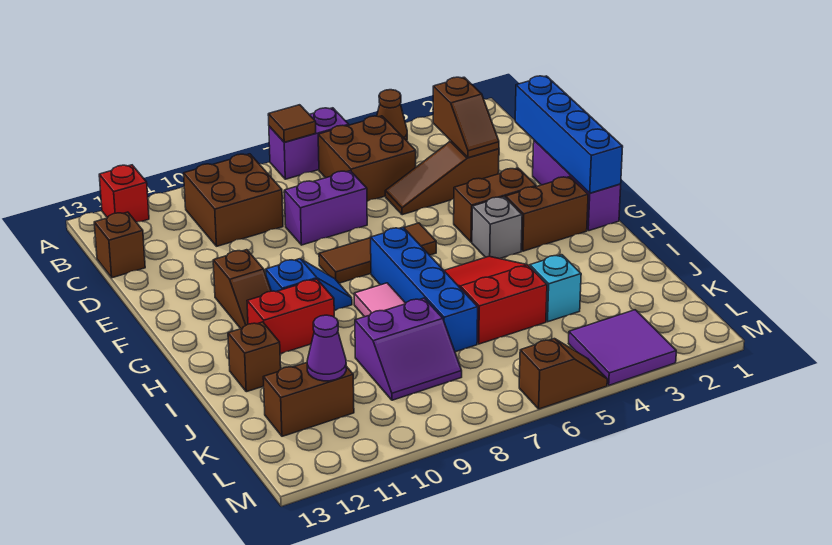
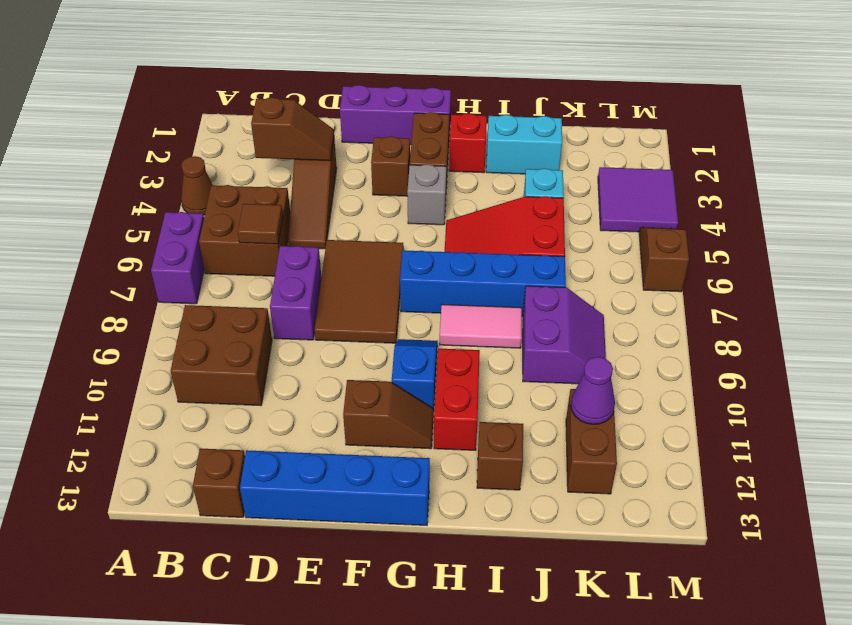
brown tile A7 level 2 -> brown tile C6 level 2
red brick A12 level 1 -> red brick H2 level 1
blue brick D1:G1 level 2 -> blue brick D13:G13 level 1
brown brick F3:F4 level 1 -> brown brick F3 level 1
brown tile F6:F8 level 1 -> brown tile E6:F8 level 1
none -> cyan brick I2:J2 level 1

